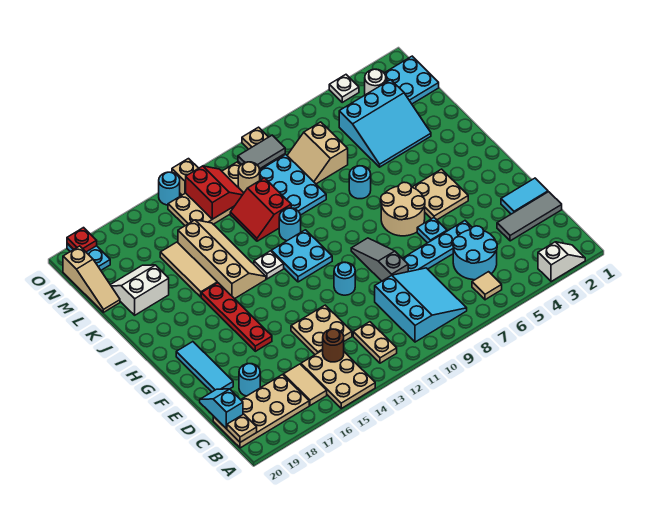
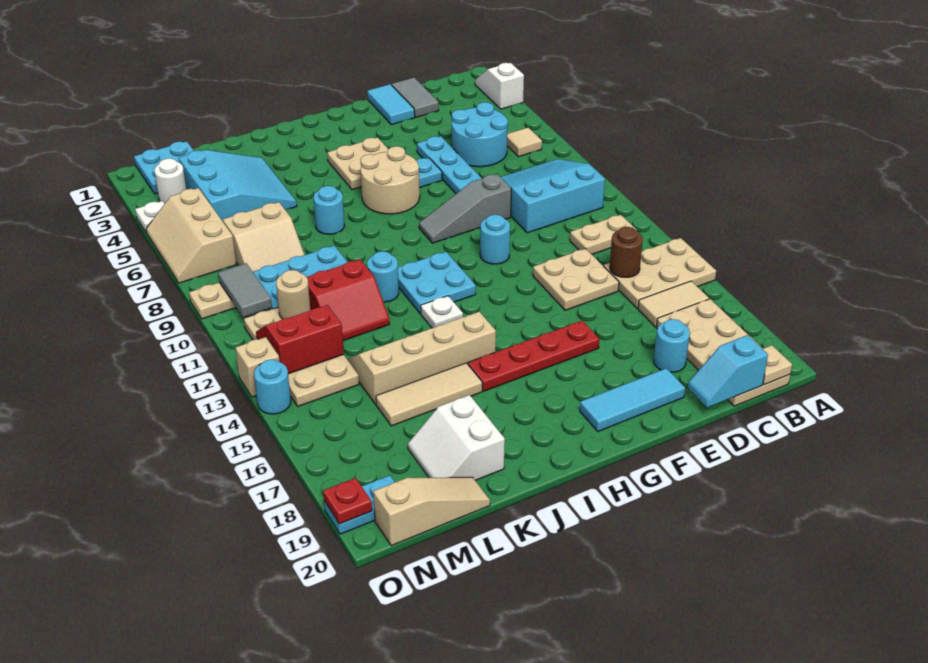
grey tile D1:D3 level 1 -> grey tile D1:D2 level 1
none -> tan slope N5:O7 level 1 top N

